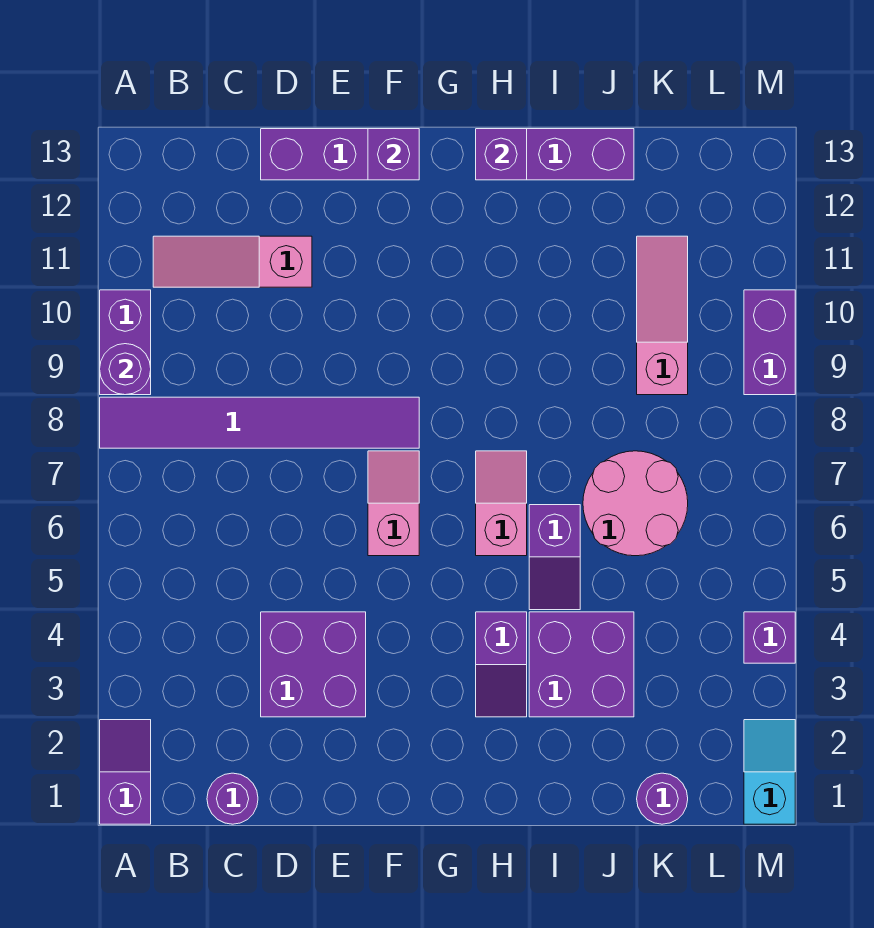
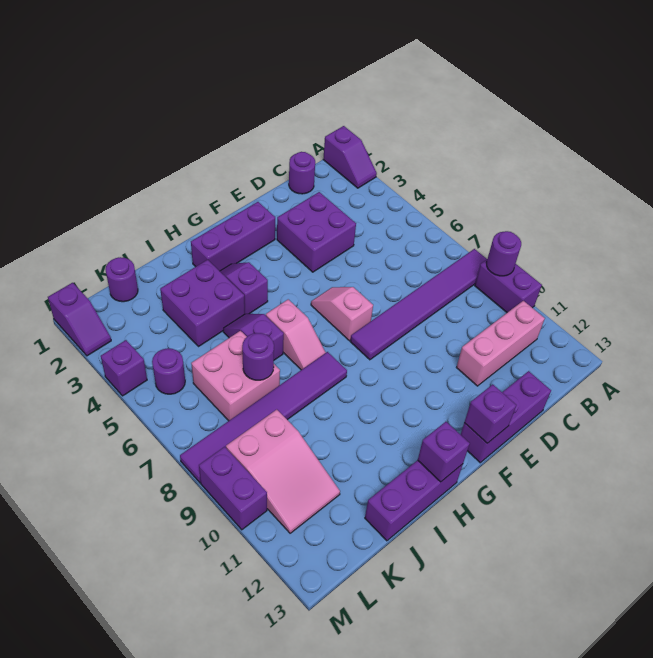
pink slope B11:D11 level 1 top D -> pink brick B11:D11 level 1
none -> purple brick F2:H2 level 1
pink slope F6:F7 level 1 top 6 -> pink slope F6:F7 level 1 top 7
none -> purple tile H8:M8 level 1
pink round brick J6:K7 level 1 -> pink brick J6:K7 level 1
none -> purple round brick J7 level 2
pink slope K9:K11 level 1 top 9 -> pink slope K9:L11 level 1 top 9
none -> purple round brick L5 level 1
cyan slope M1:M2 level 1 top 1 -> purple slope M1:M2 level 1 top 1

